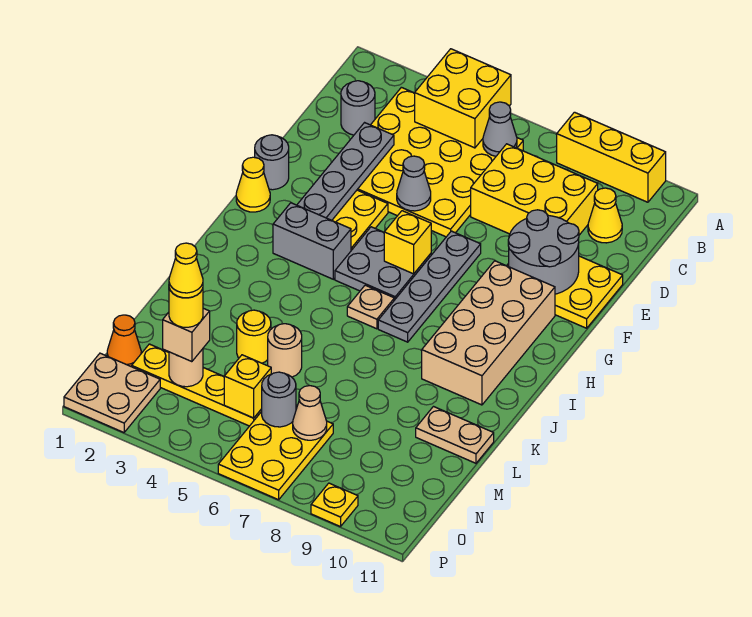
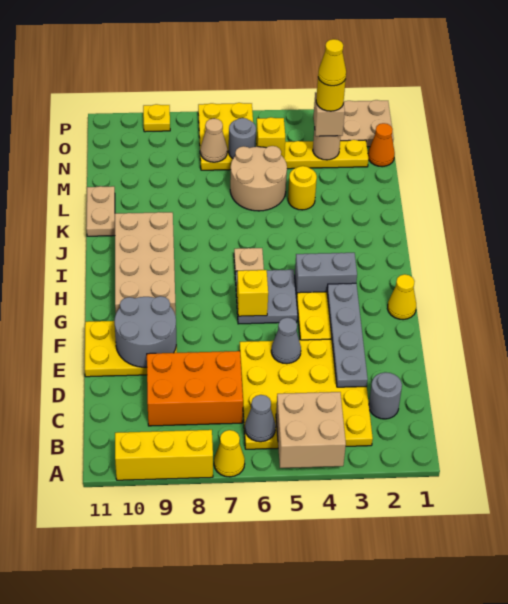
yellow brick A4:B5 level 2 -> tan brick A4:B5 level 2
yellow brick C7:D9 level 1 -> orange brick C7:D9 level 1
yellow cone C10 level 1 -> yellow cone A7 level 1
grey round brick F1 level 1 -> none
grey plate F7:I7 level 1 -> none
tan round brick L5 level 1 -> tan round brick L5:M6 level 1
tan plate L10:L11 level 1 -> tan plate K11:L11 level 1

